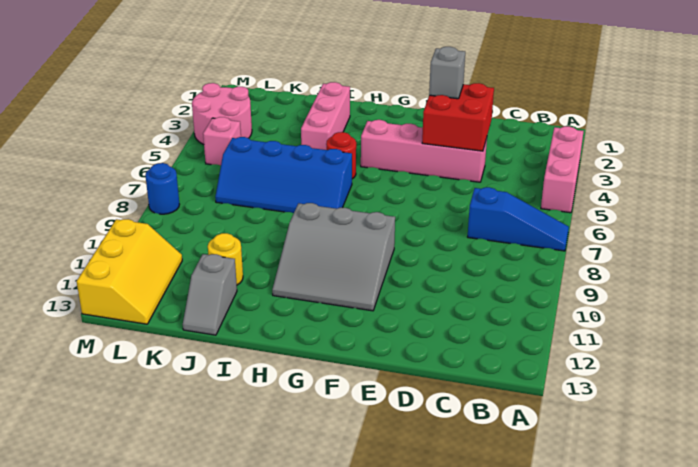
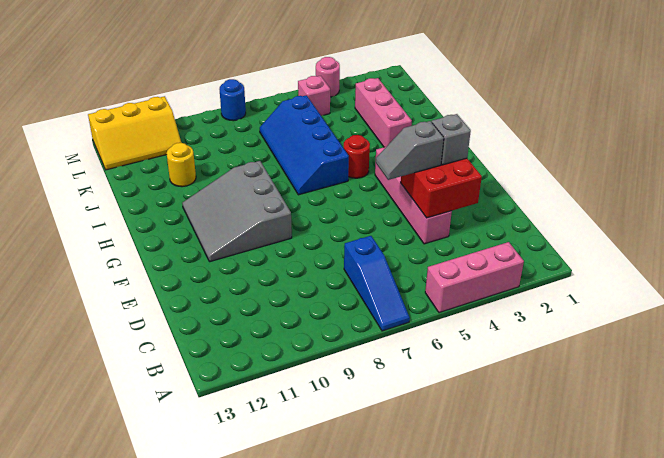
pink brick I2:I4 level 1 -> pink brick I3:K3 level 1
grey slope J12:J13 level 1 top 12 -> grey slope E4:E5 level 3 top 4
pink round brick L3:M4 level 1 -> pink round brick M4 level 1

